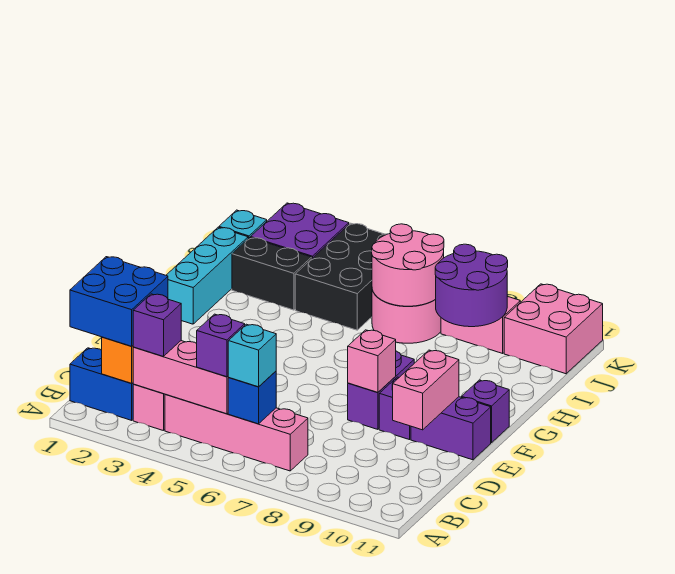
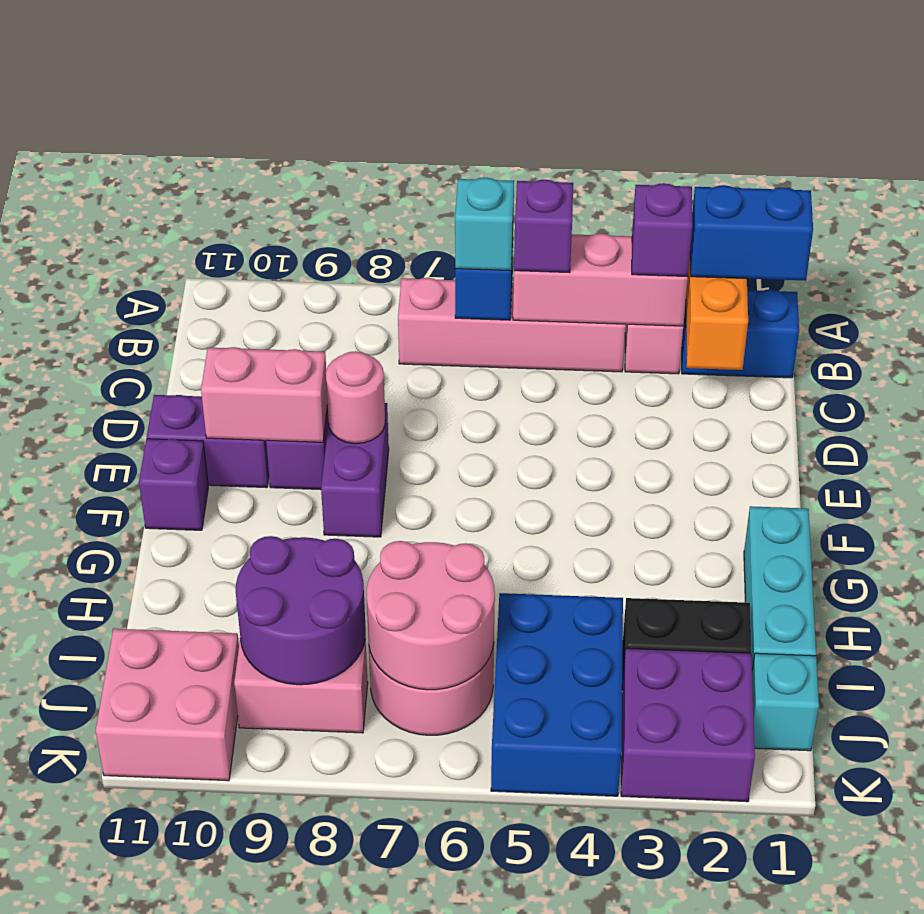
blue brick B1:C2 level 3 -> blue brick B1:B2 level 3
pink brick D10:E10 level 2 -> pink brick E9:E10 level 2
pink brick E8 level 2 -> pink round brick E8 level 2
black brick I4:K5 level 1 -> blue brick I4:K5 level 1

